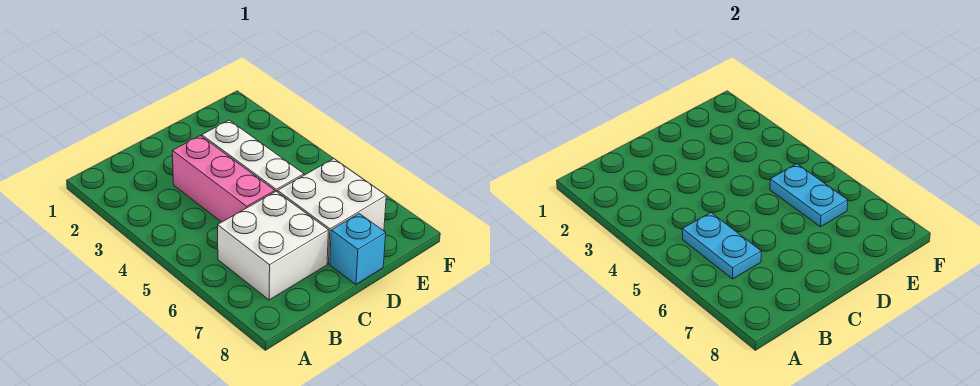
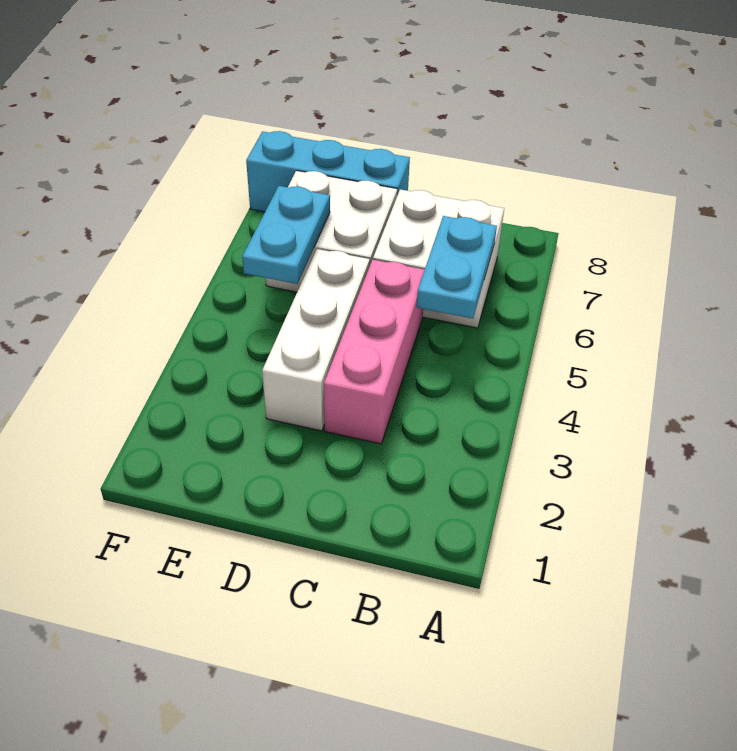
cyan brick D8 level 1 -> cyan brick D8:F8 level 1

